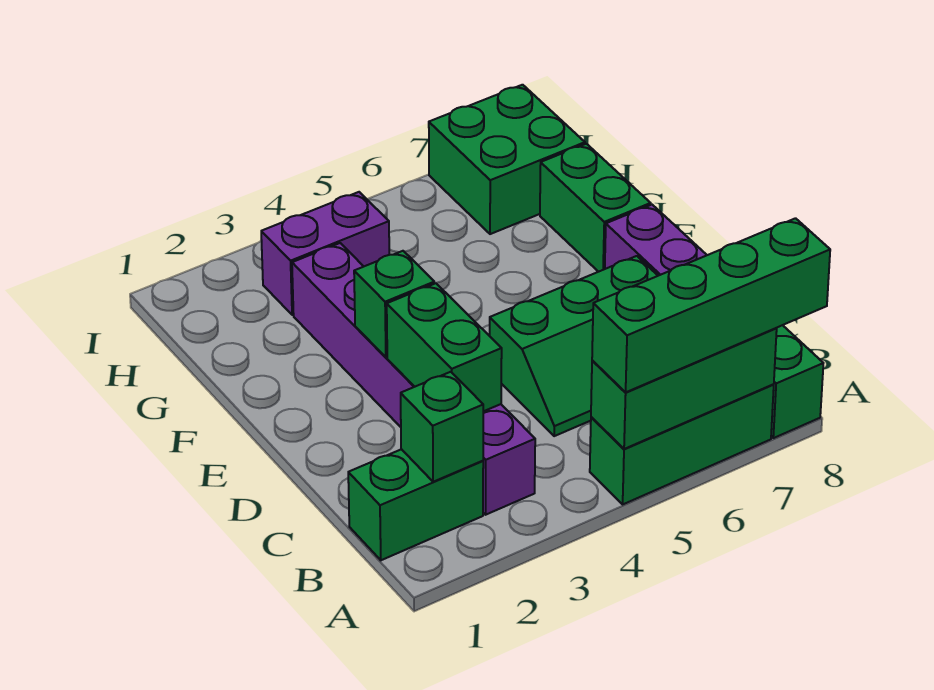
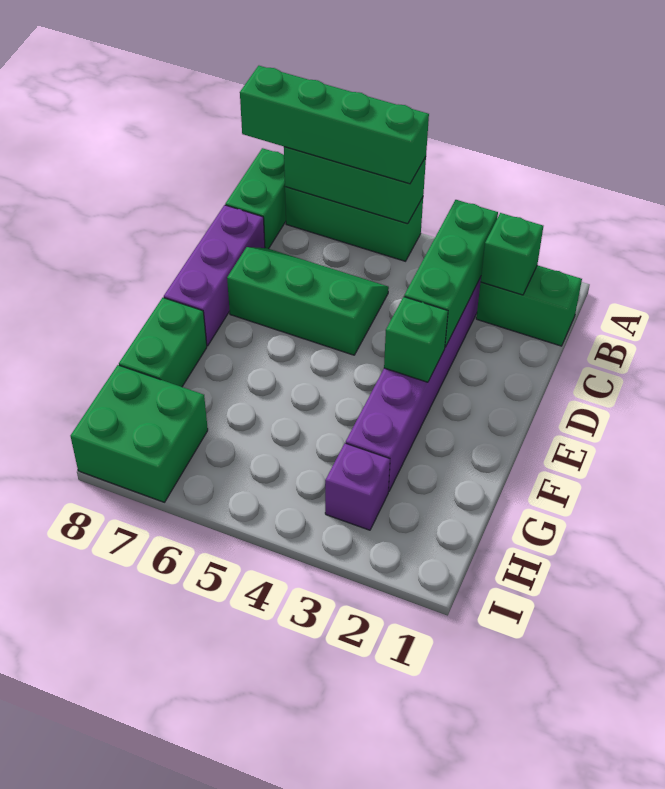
green brick C3:D3 level 2 -> green brick B3:D3 level 2
purple brick H3:H4 level 1 -> purple brick H3 level 1

